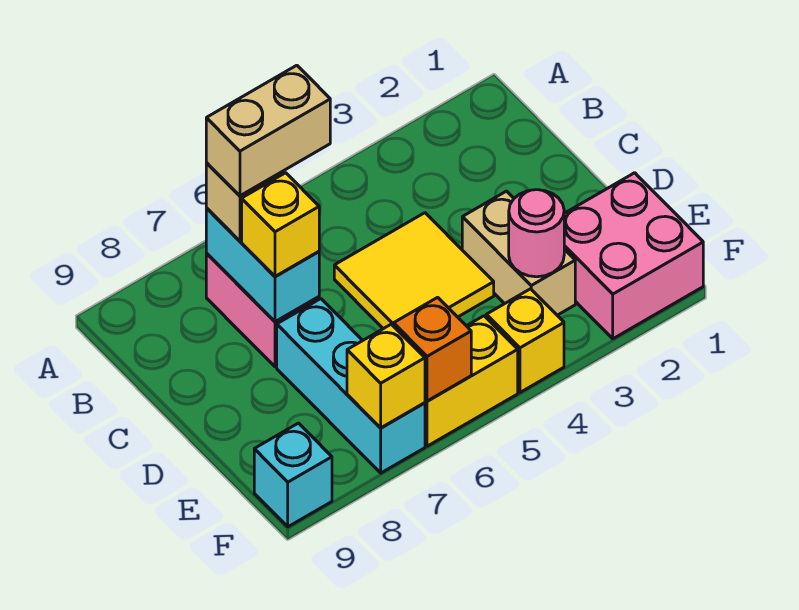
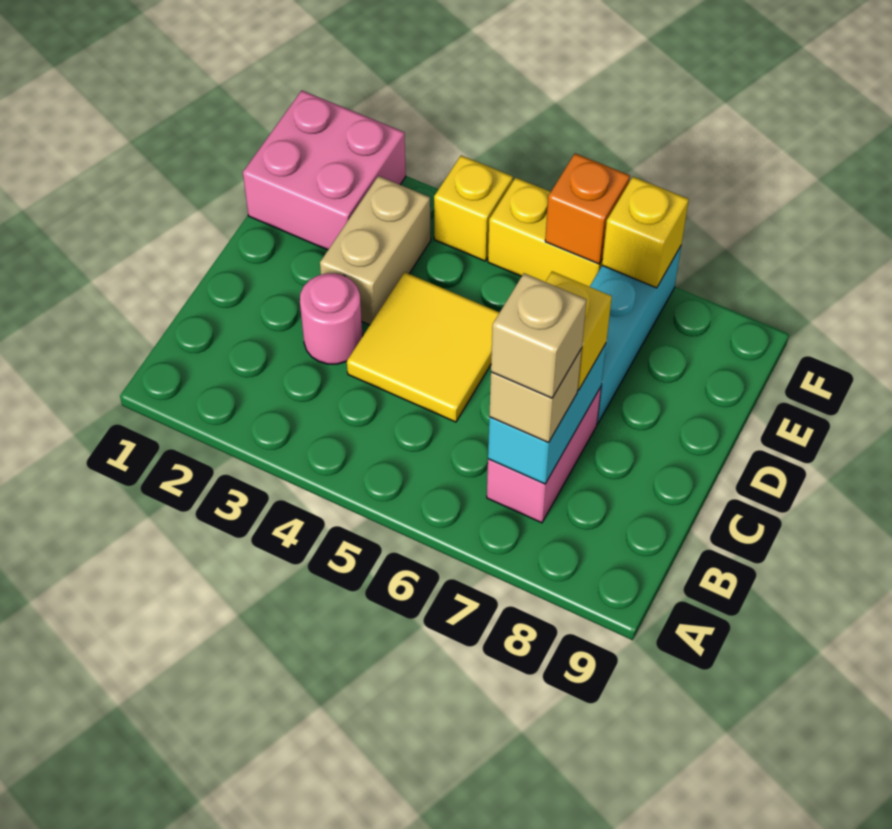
tan brick B6:B7 level 4 -> tan brick B7 level 4
pink round brick E3 level 2 -> pink round brick C3 level 1
cyan brick F9 level 1 -> none

